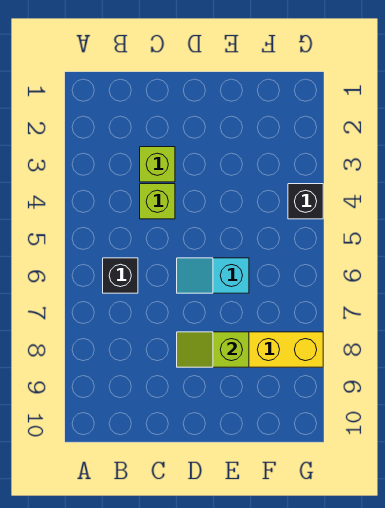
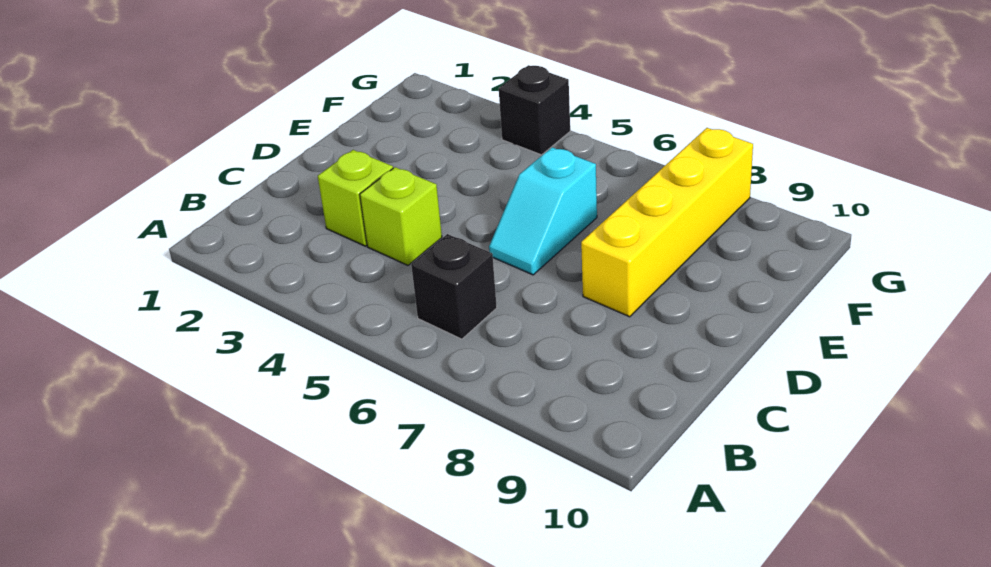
lime slope D8:E8 level 2 top E -> none

